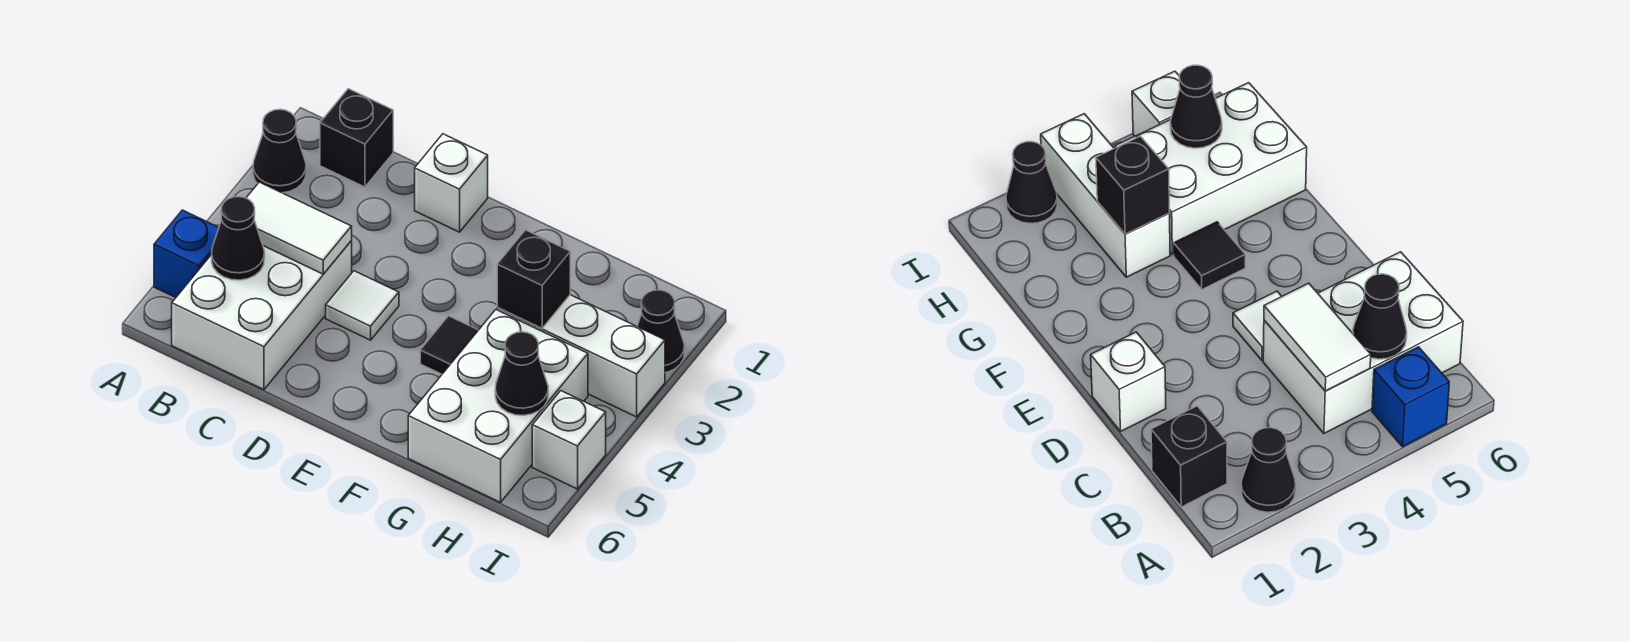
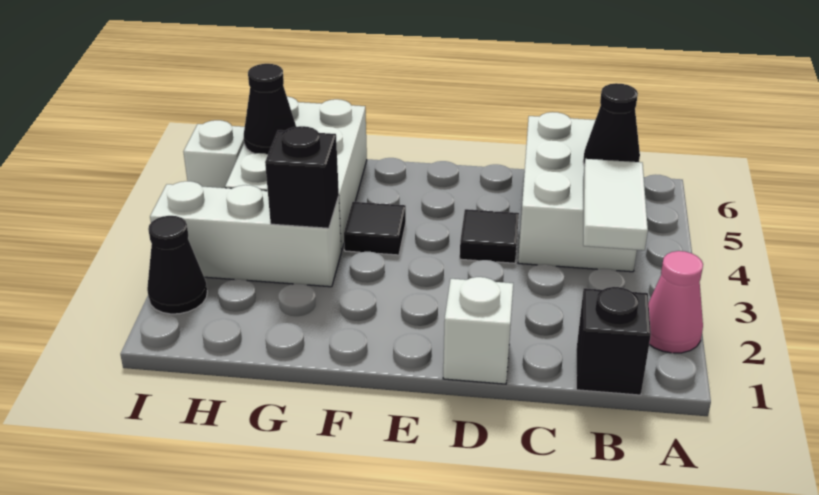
black cone A2 level 1 -> pink cone A2 level 1
blue brick A5 level 1 -> none
white tile B4:C4 level 2 -> white tile B3:B4 level 2
white tile D4 level 1 -> black tile D4 level 1

